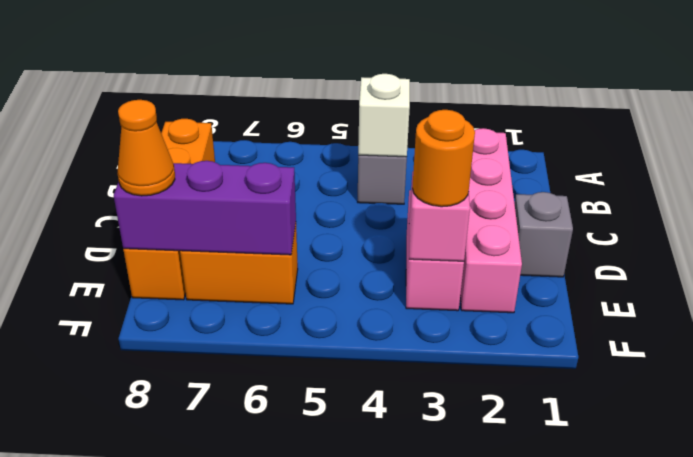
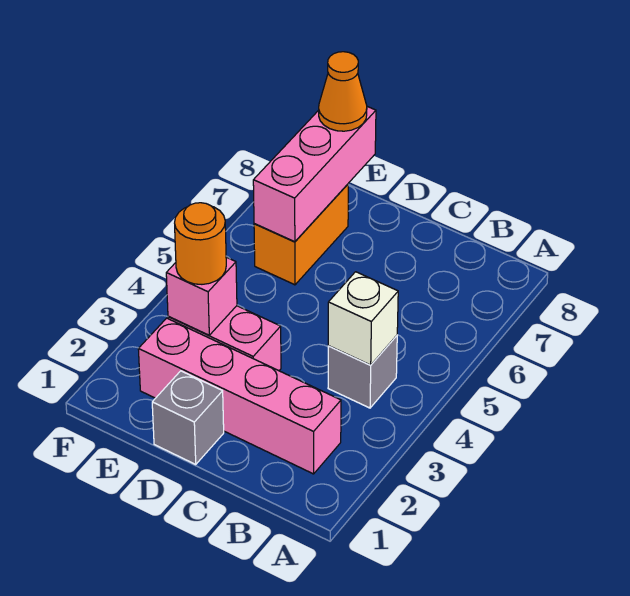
orange brick B8:E8 level 1 -> none
purple brick E6:E8 level 2 -> pink brick E6:E8 level 2

